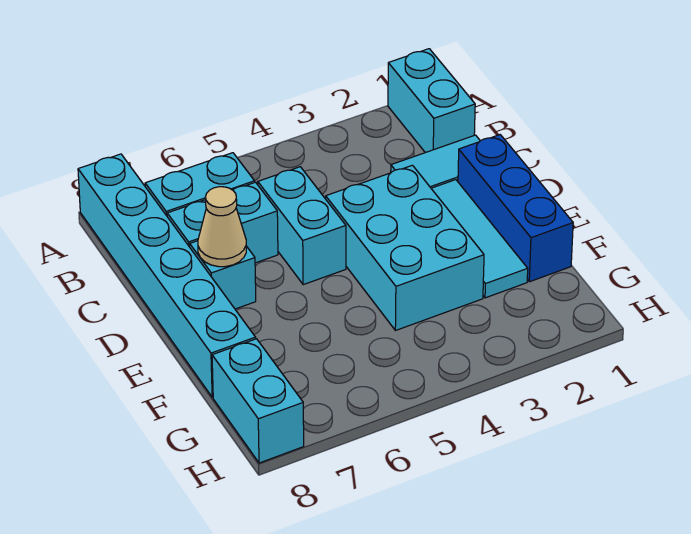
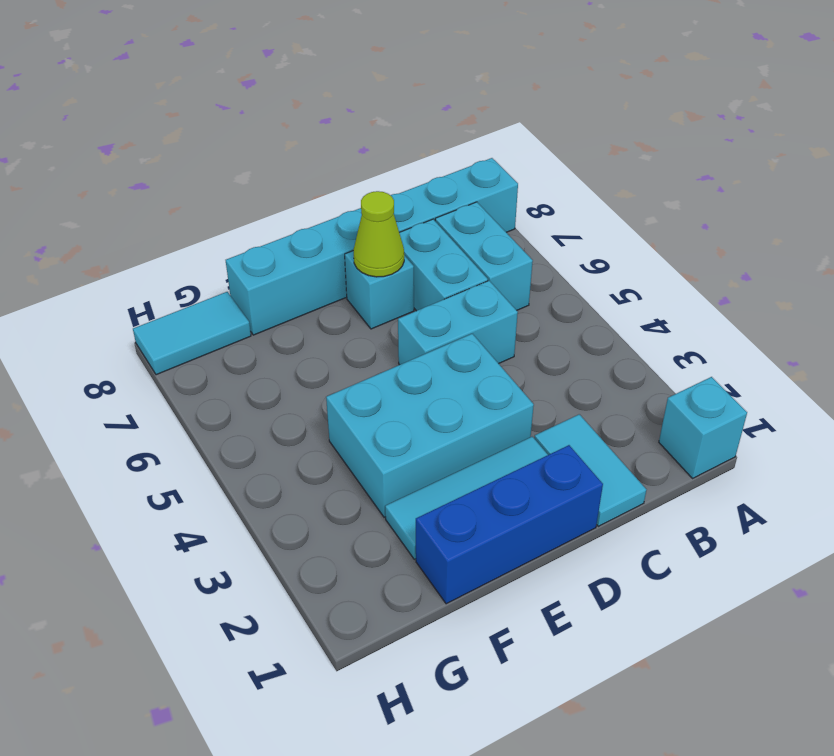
cyan brick A1:B1 level 1 -> cyan brick A1 level 1
tan cone D7 level 2 -> lime cone D7 level 2
cyan brick G8:H8 level 1 -> cyan tile G8:H8 level 1

